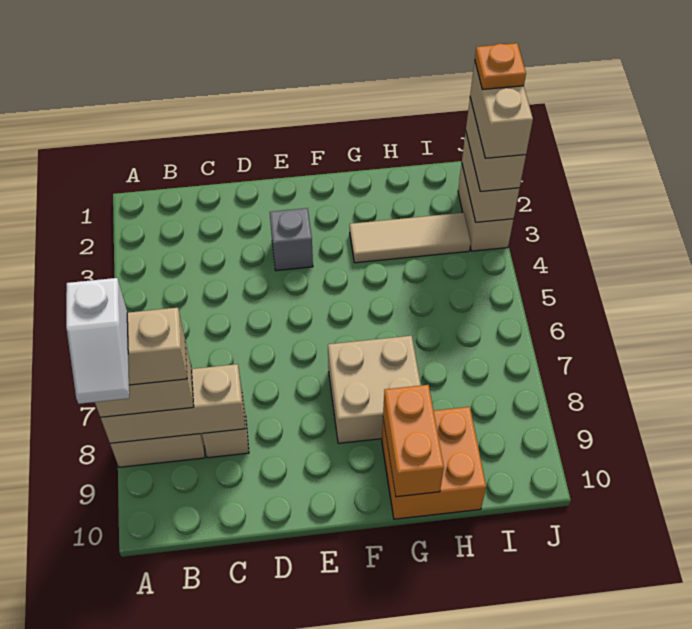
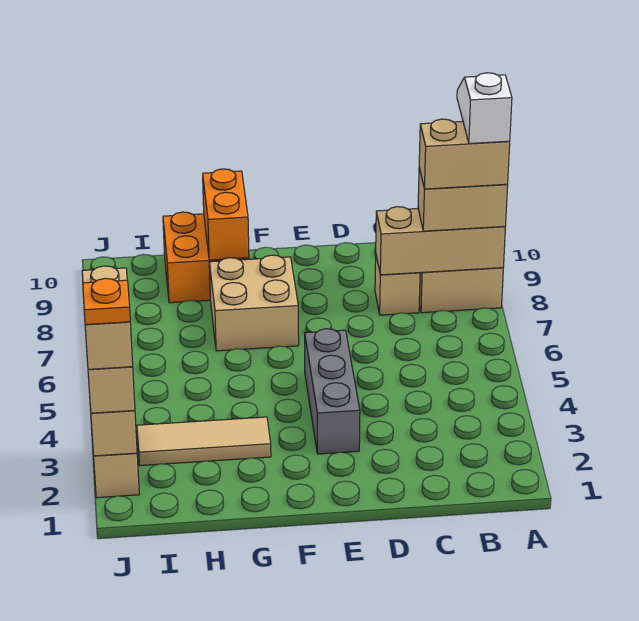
grey brick E3 level 1 -> grey brick E3:E5 level 1

